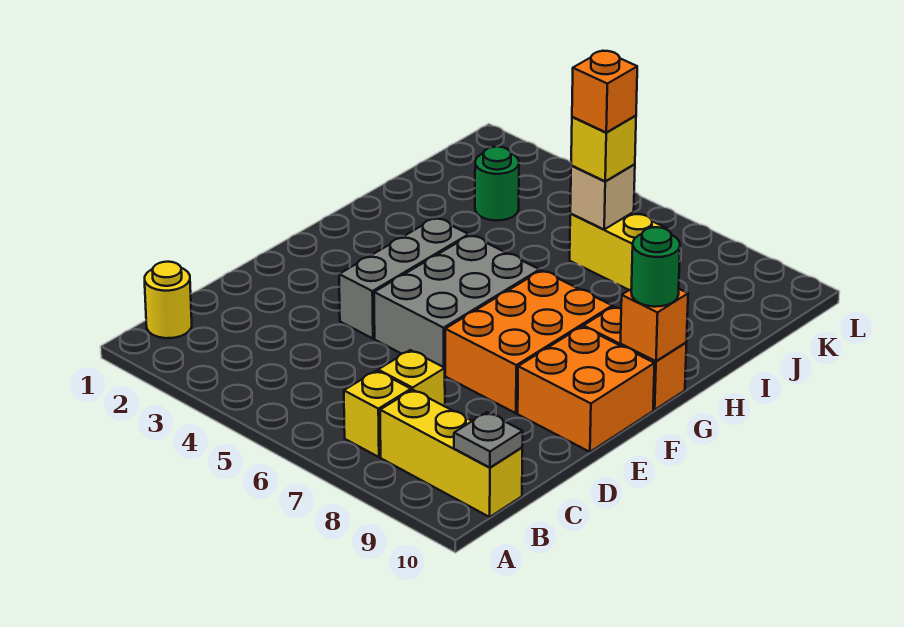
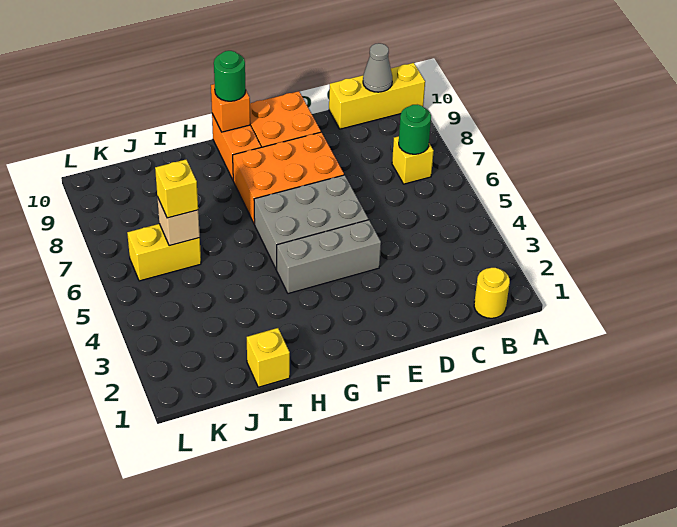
yellow brick B8:B10 level 1 -> yellow brick A10:C10 level 1
grey plate B10 level 2 -> grey cone B10 level 2
yellow brick C7 level 1 -> yellow brick I1 level 1
green round brick J3 level 1 -> green round brick B7 level 2
yellow brick J6:J7 level 1 -> yellow brick J6:K6 level 1
orange brick J6 level 4 -> none

